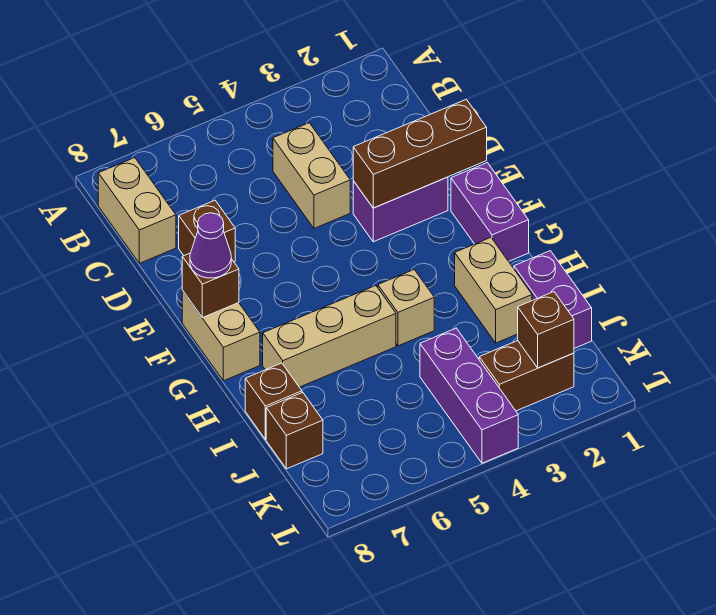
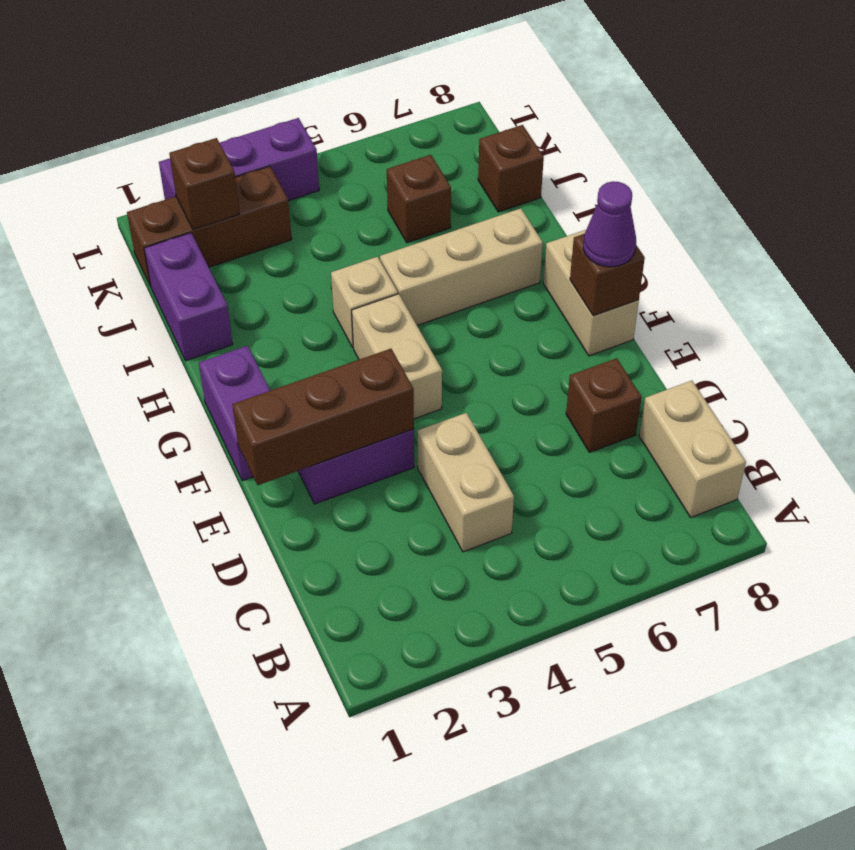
tan brick H2:I2 level 1 -> tan brick F4:G4 level 1
brown brick I8 level 1 -> brown brick J6 level 1
purple brick J4:L4 level 1 -> purple brick L2:L4 level 1
brown brick K2:K3 level 1 -> brown brick K1:K3 level 1

